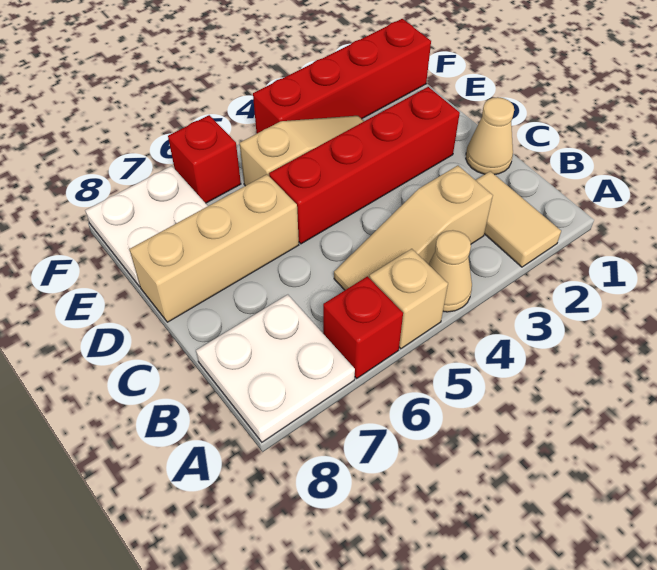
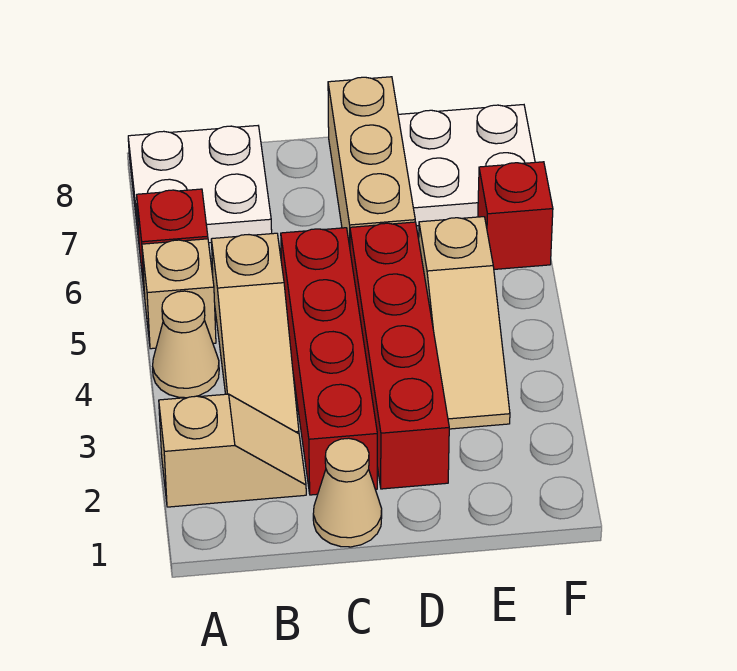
tan tile A2:B2 level 1 -> tan slope A2:B2 level 1 top A
tan slope B3:B5 level 1 top 3 -> tan slope B3:B5 level 1 top 5
red brick F1:F4 level 1 -> red brick C2:C5 level 1

